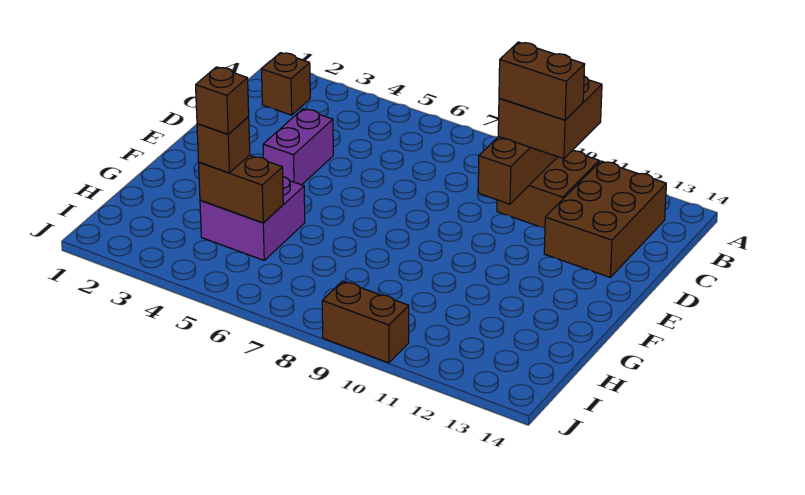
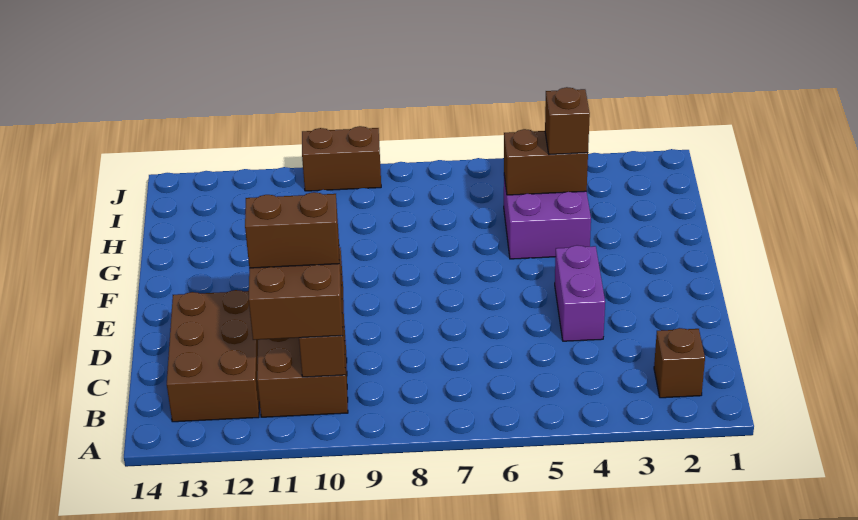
brown brick H4 level 4 -> none

